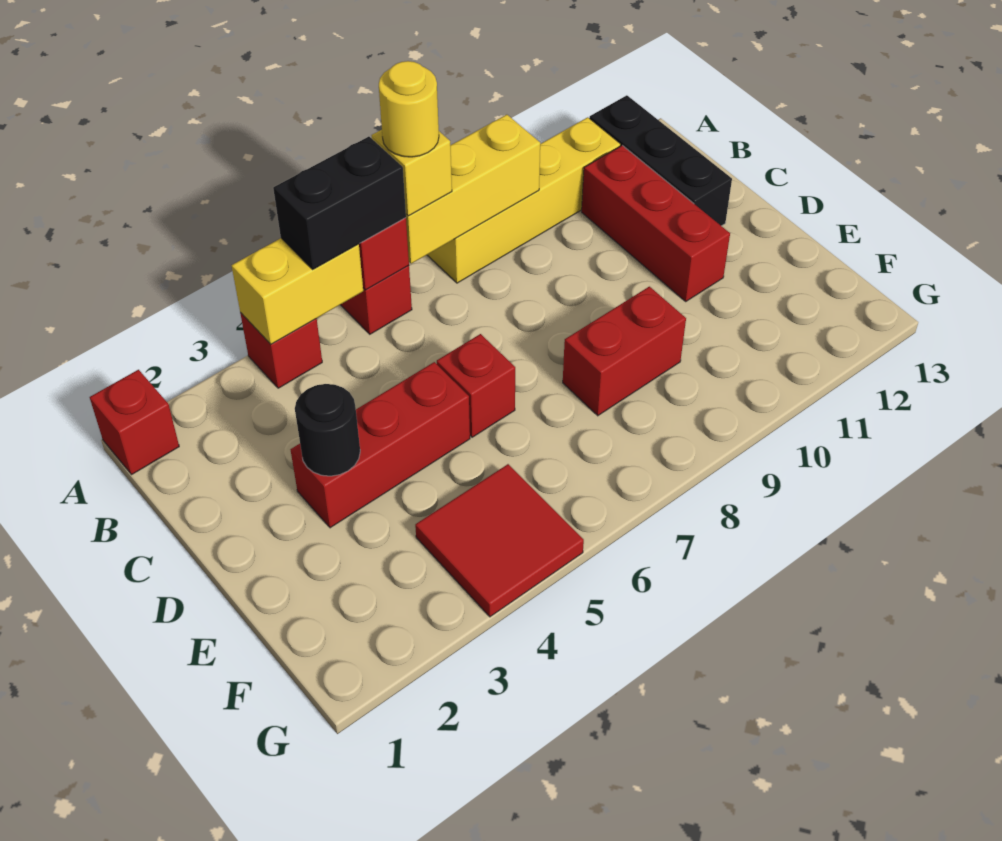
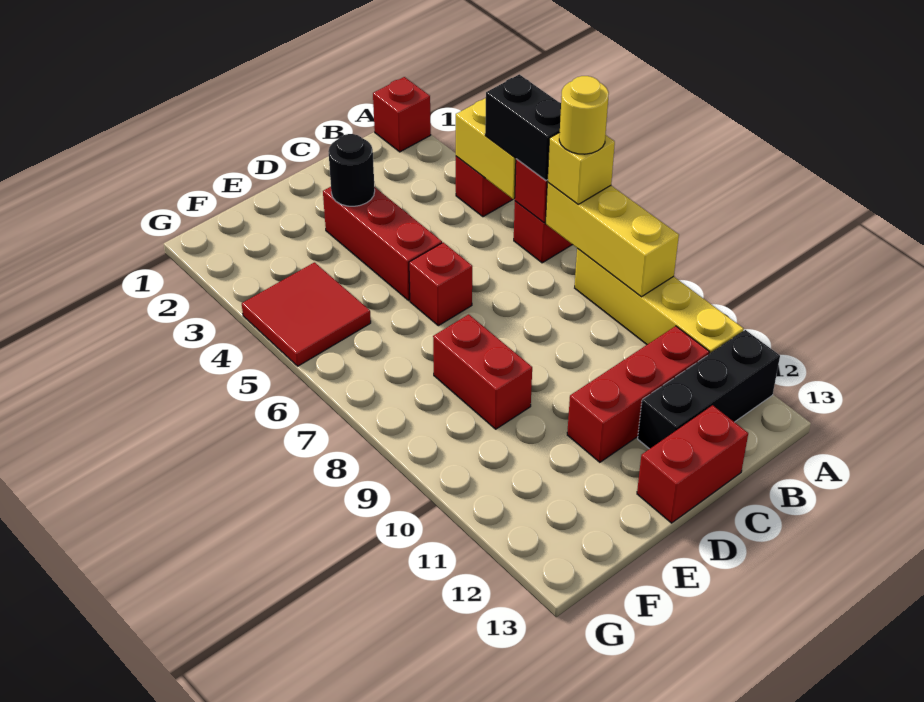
none -> red brick C13:D13 level 1

